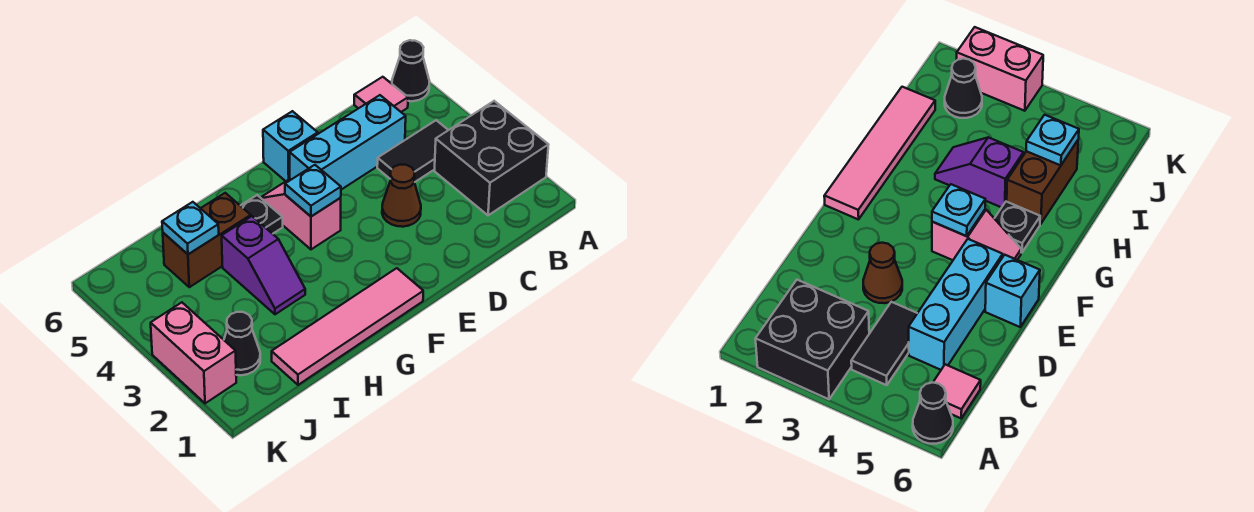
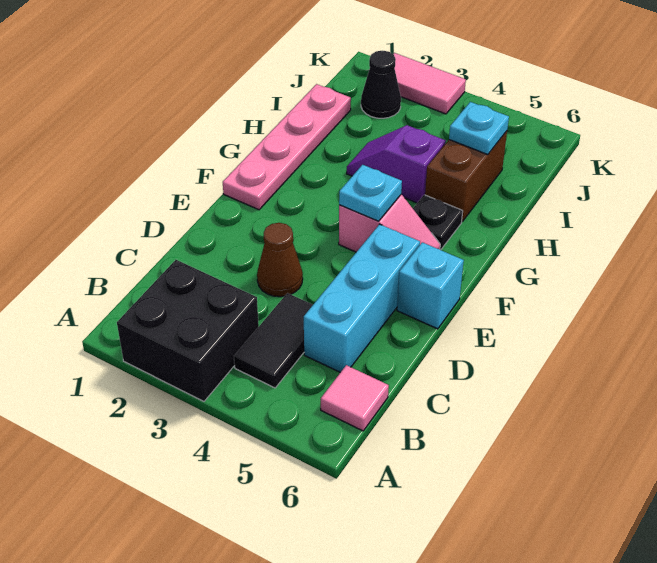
black cone A6 level 1 -> none
pink tile F1:I1 level 1 -> pink plate F1:I1 level 1
pink brick K2:K3 level 1 -> pink tile K2:K3 level 1

